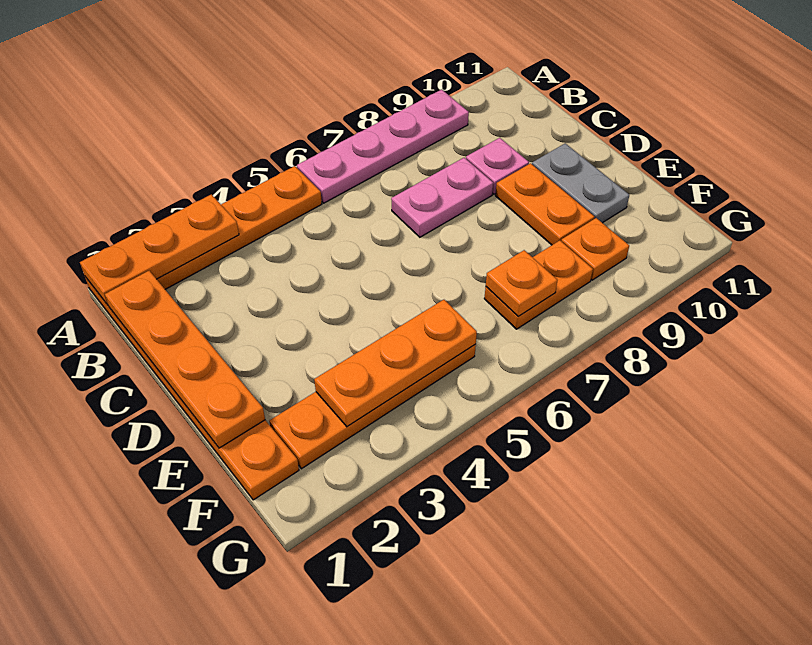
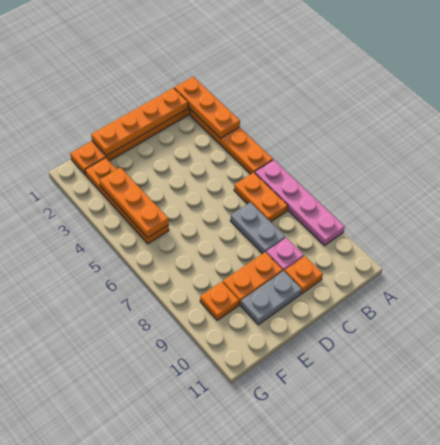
pink plate C7:C8 level 1 -> grey plate C7:C8 level 1
orange plate F7:F8 level 1 -> orange plate B6:B7 level 1
orange plate F7 level 2 -> orange plate C10 level 1

